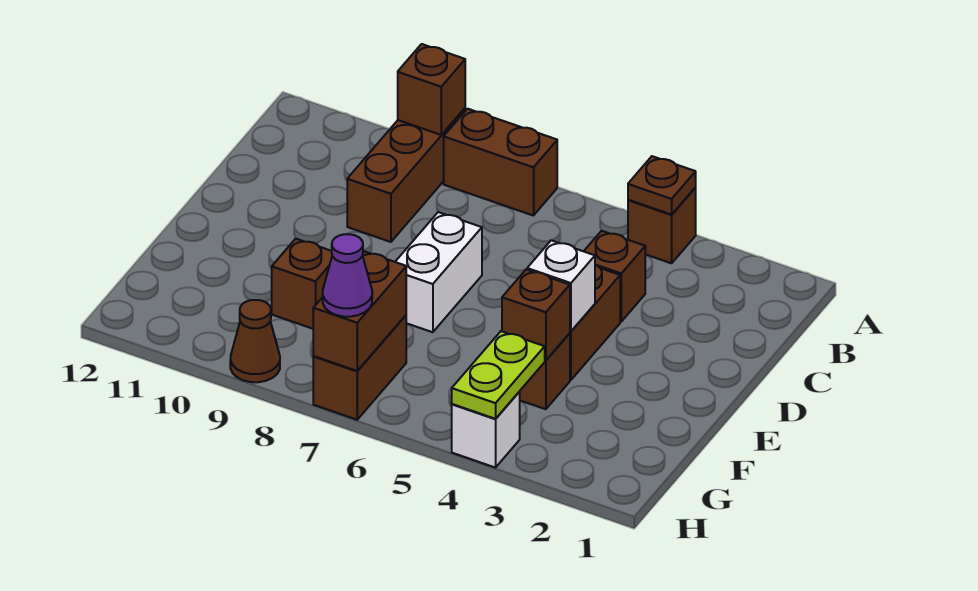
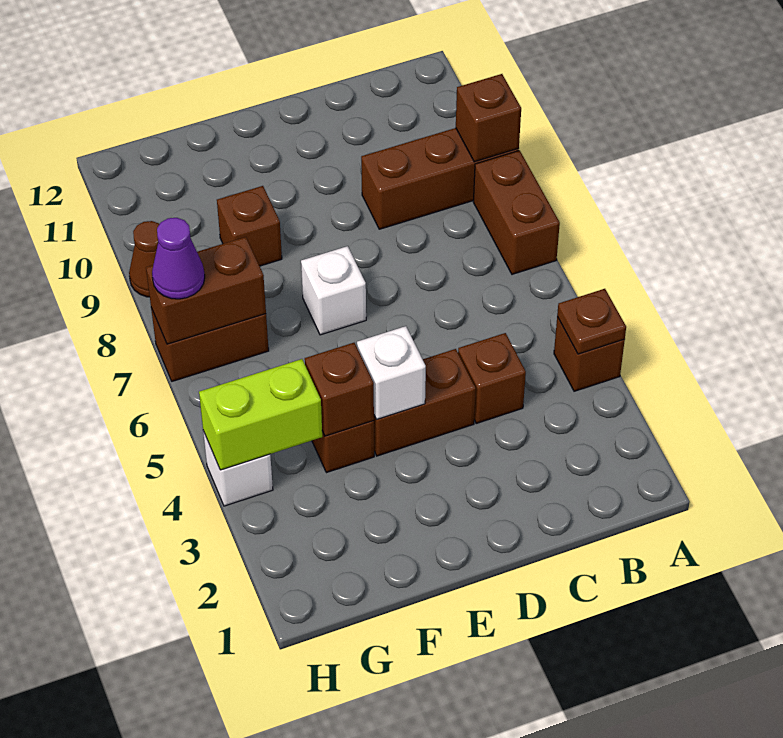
white brick D7:E7 level 1 -> white brick E7 level 1
lime plate G4:H4 level 2 -> lime brick G4:H4 level 2

